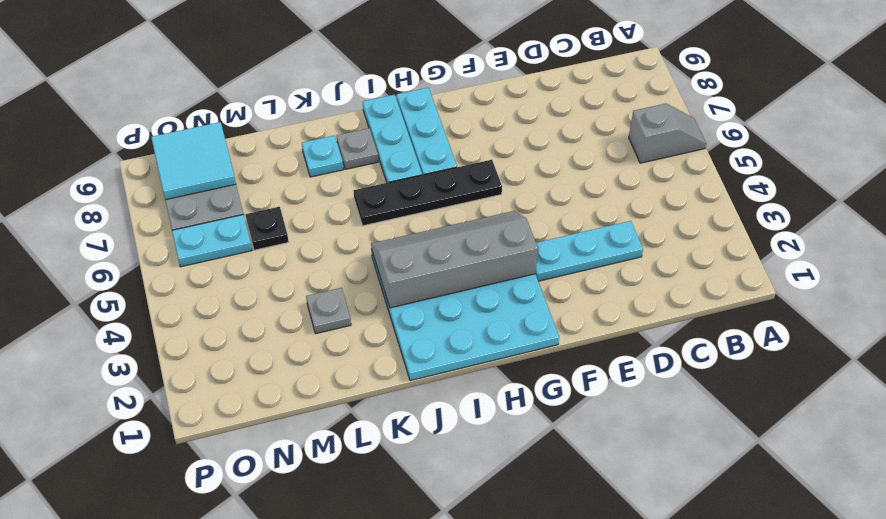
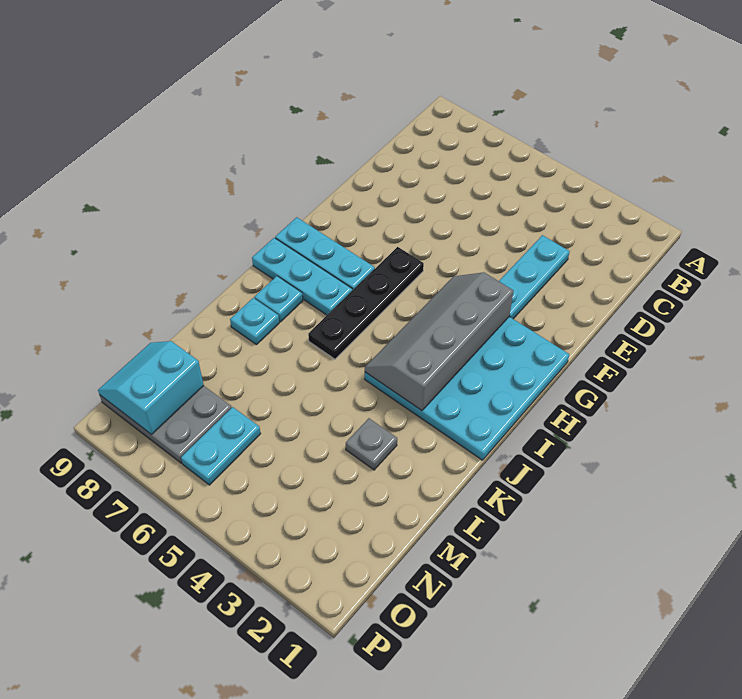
grey slope A6:B6 level 1 top B -> none
grey plate J8 level 1 -> cyan plate J8 level 1
black plate M6 level 1 -> none
cyan tile N8:O9 level 2 -> cyan slope N8:O9 level 2 top 8

